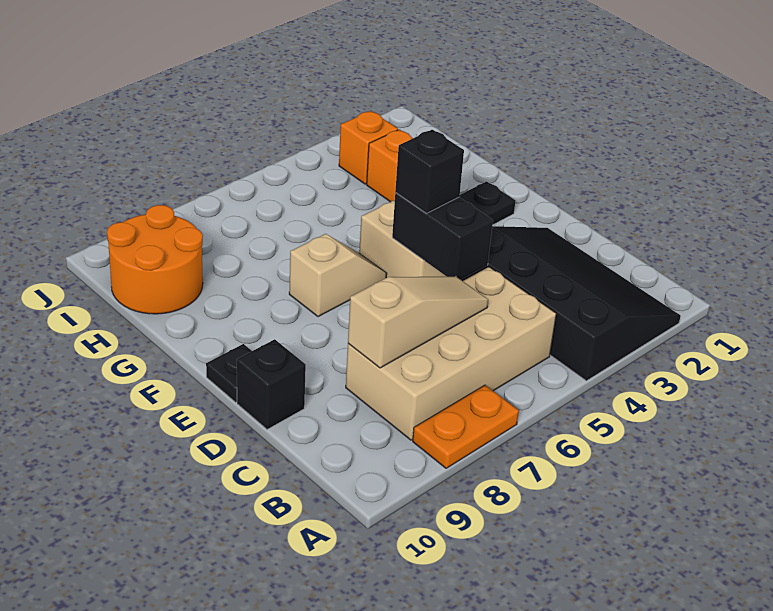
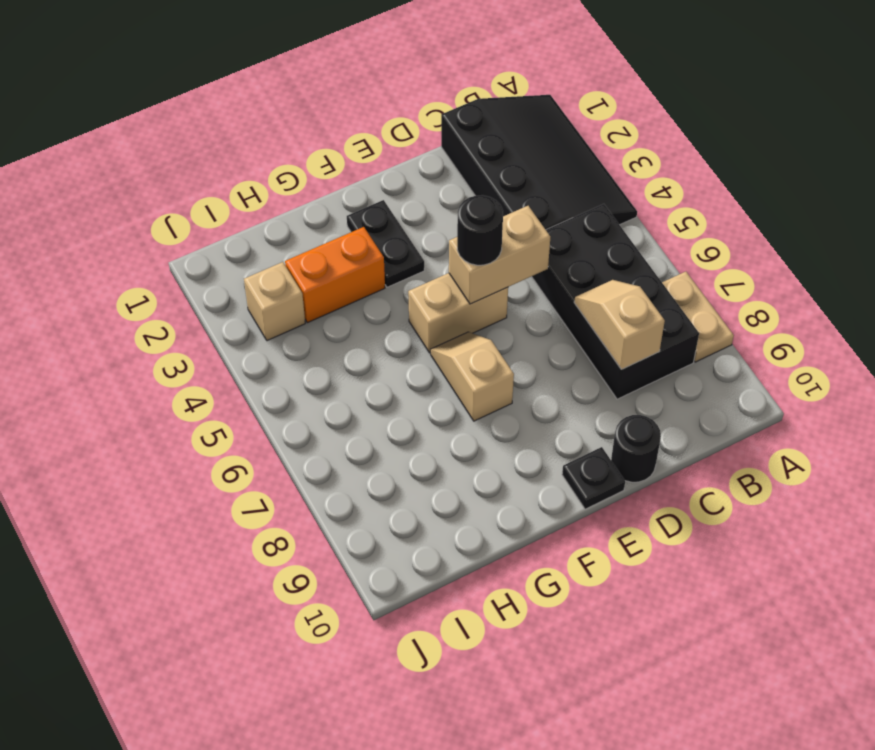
black slope A2:D4 level 1 top 4 -> black slope A1:C4 level 1 top C
orange plate A7:A8 level 1 -> tan plate A7:A8 level 1
tan brick B5:C8 level 1 -> black brick B5:C8 level 1
tan slope C6:C8 level 2 top 8 -> tan slope C7:C8 level 2 top 8
black brick D5:E5 level 2 -> tan brick D5:E5 level 2
black brick D10 level 1 -> black round brick D10 level 1
black brick E5 level 3 -> black round brick E5 level 3
orange round brick H9:I10 level 1 -> none
orange brick I3 level 1 -> tan brick I3 level 1

